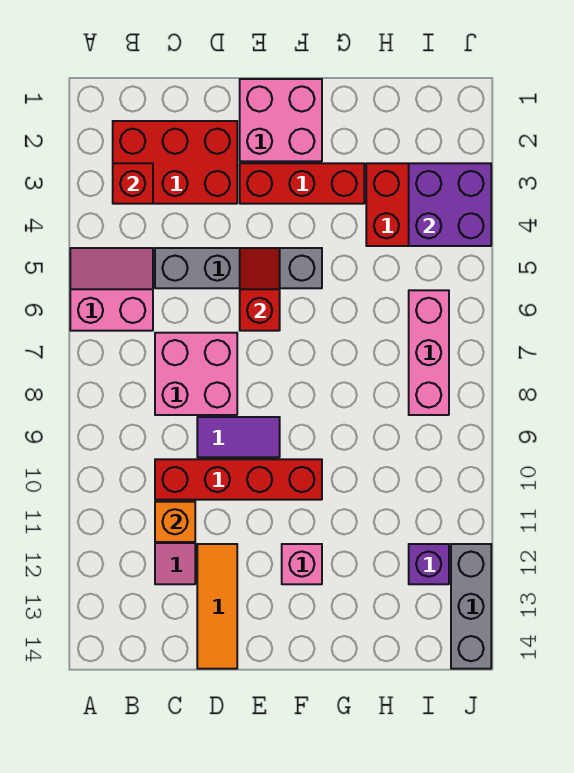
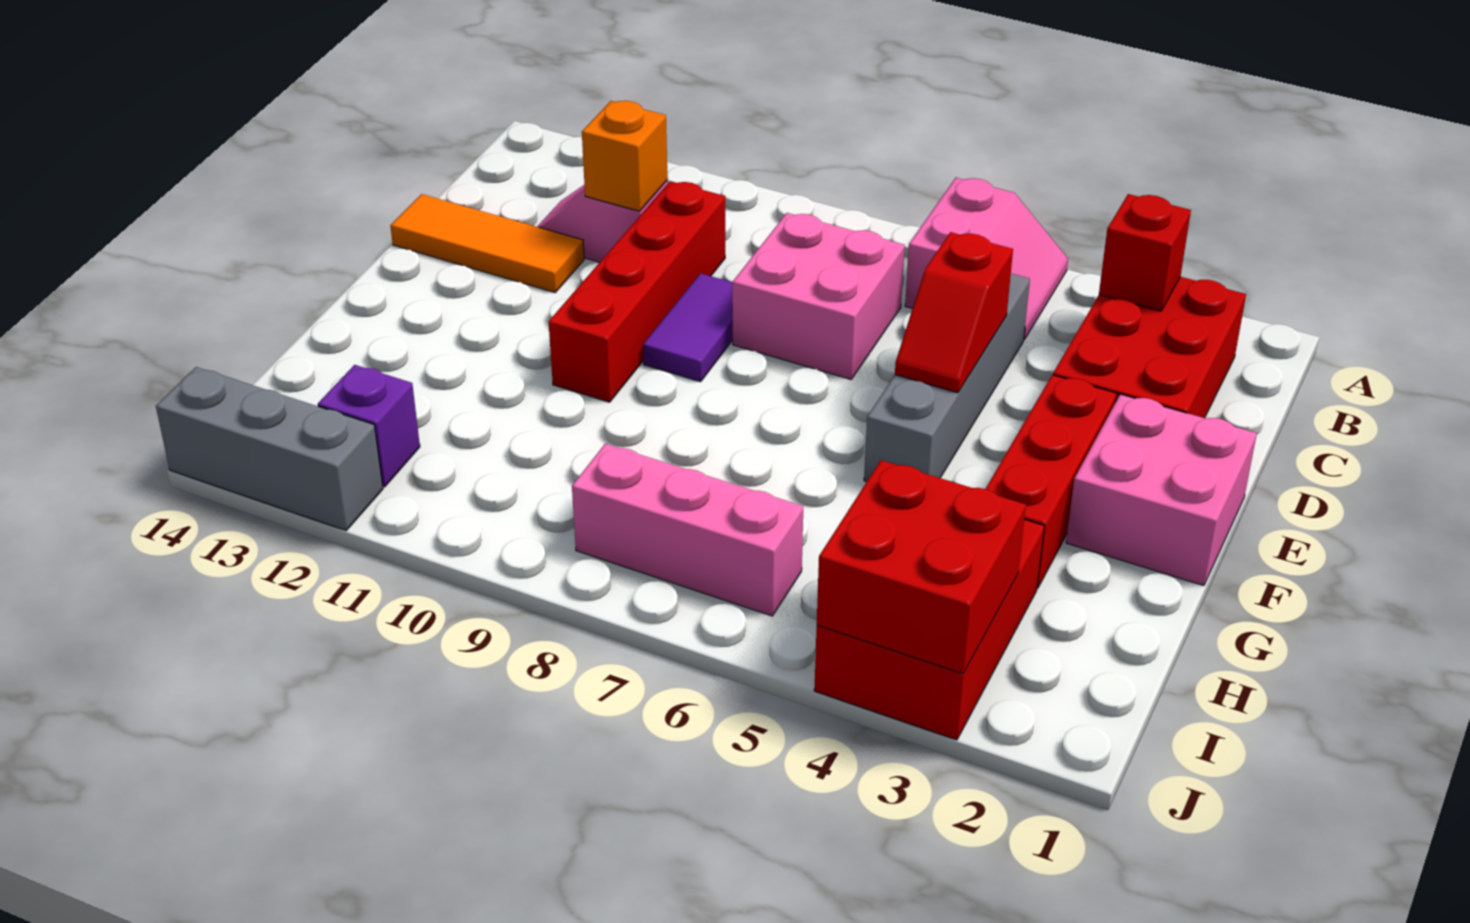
red slope E5:E6 level 2 top 6 -> red slope D5:E5 level 2 top D
pink brick F12 level 1 -> none
purple brick I3:J4 level 2 -> red brick I3:J4 level 2

